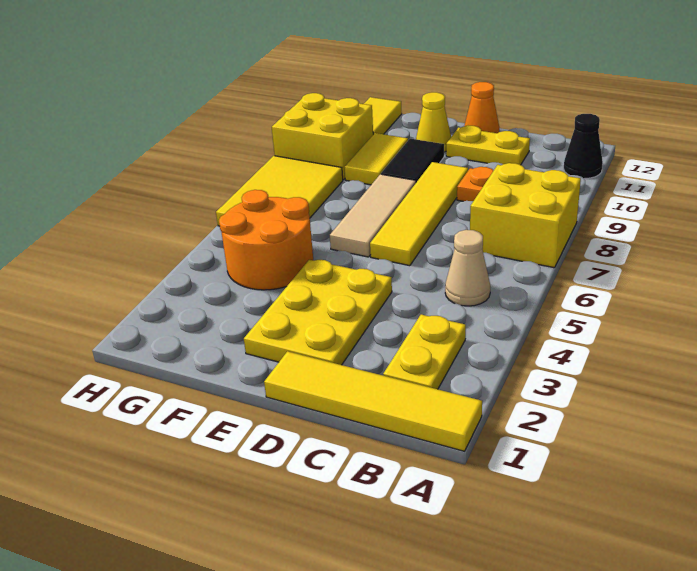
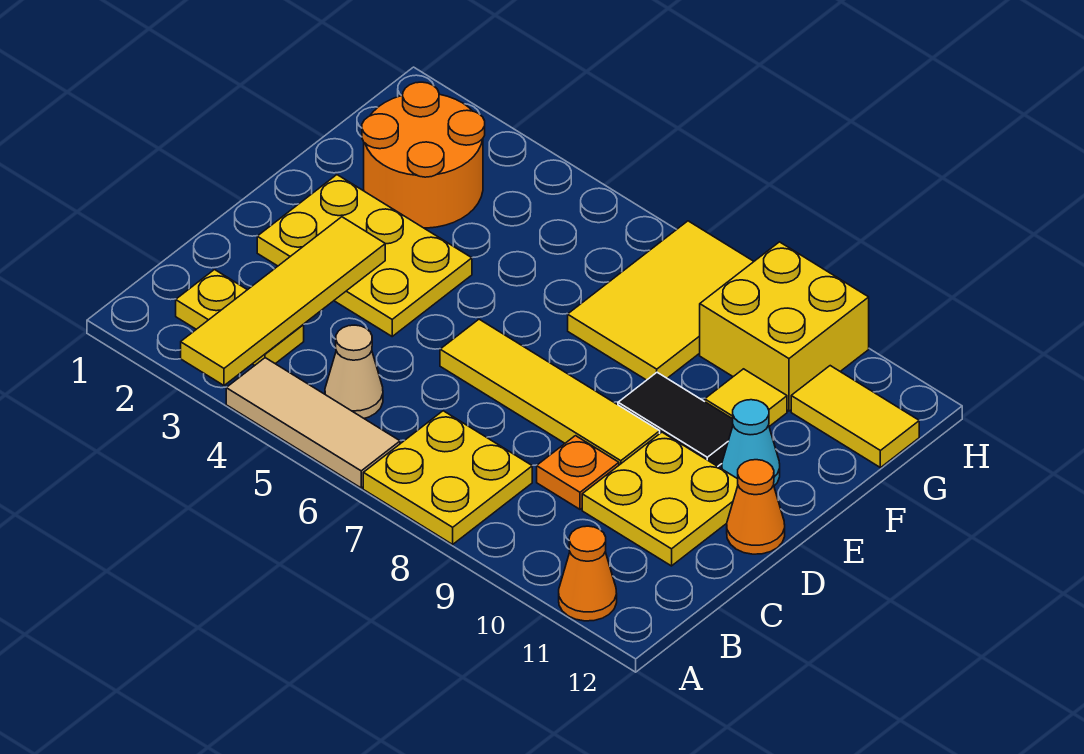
yellow tile A1:D1 level 1 -> yellow tile A3:D3 level 2
yellow brick A7:B8 level 1 -> yellow plate A7:B8 level 1
black cone A11 level 1 -> orange cone A11 level 1
yellow plate C11:D11 level 1 -> yellow plate C10:D11 level 1
tan tile E6:E8 level 1 -> tan tile A4:A6 level 1
yellow cone E11 level 1 -> cyan cone E11 level 1
orange round brick F4:G5 level 1 -> orange round brick F2:G3 level 1
yellow tile F9:F10 level 1 -> yellow tile F10 level 1
yellow tile G6:H8 level 1 -> yellow tile F7:H8 level 1

